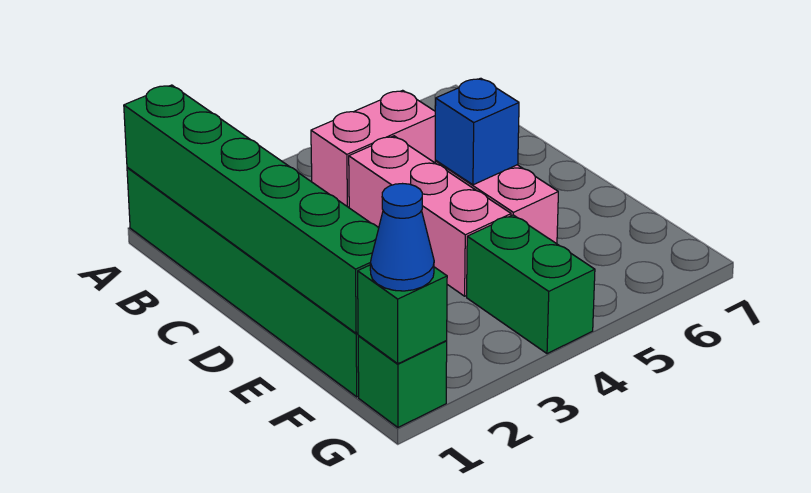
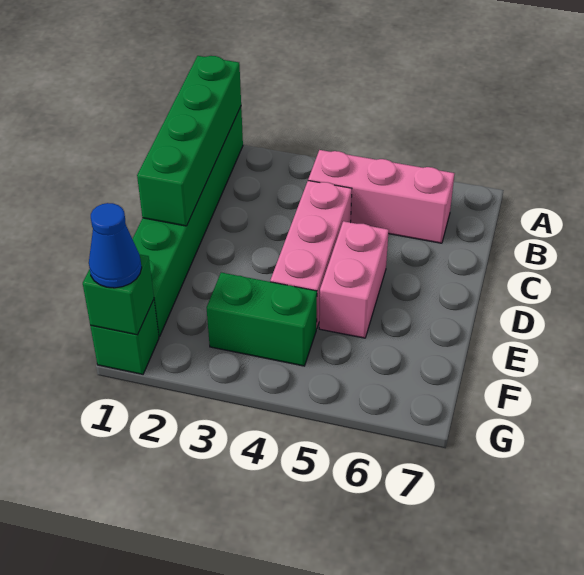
green brick A1:F1 level 2 -> green brick A1:D1 level 2
pink brick B4:B5 level 1 -> pink brick B4:B6 level 1
blue brick D5 level 2 -> none
green brick F4:G4 level 1 -> green brick F3:F4 level 1

